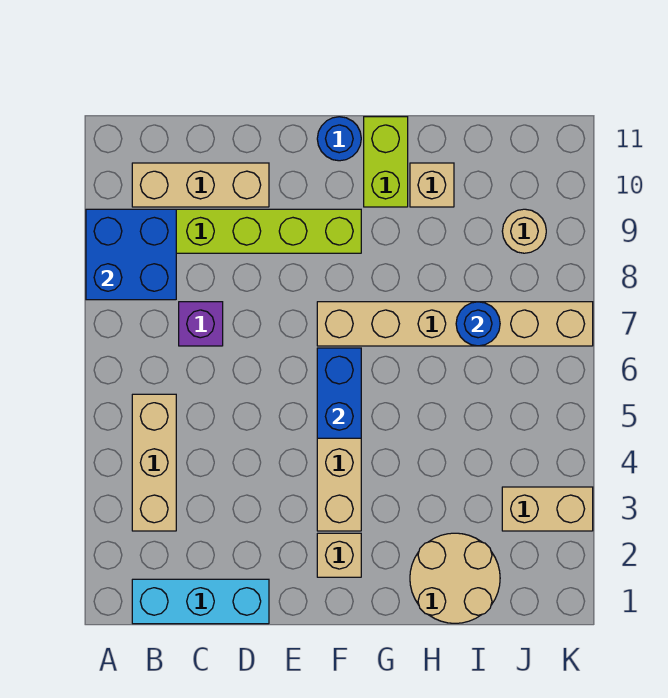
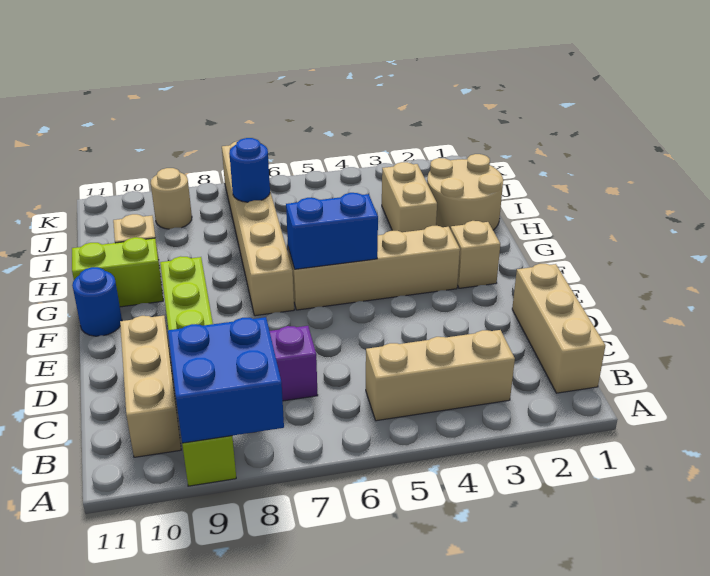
cyan brick B1:D1 level 1 -> tan brick B1:D1 level 1
tan brick J3:K3 level 1 -> tan brick H3:I3 level 1

